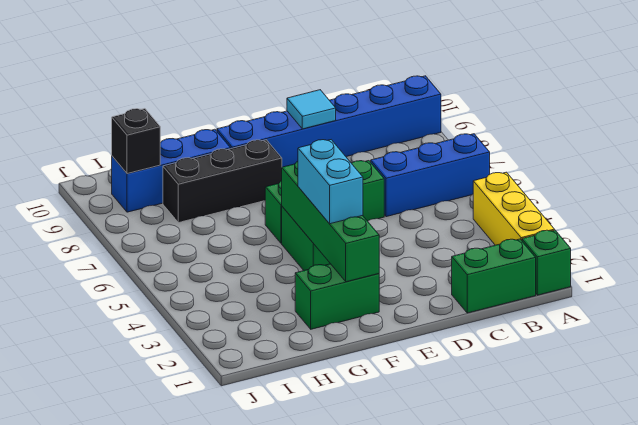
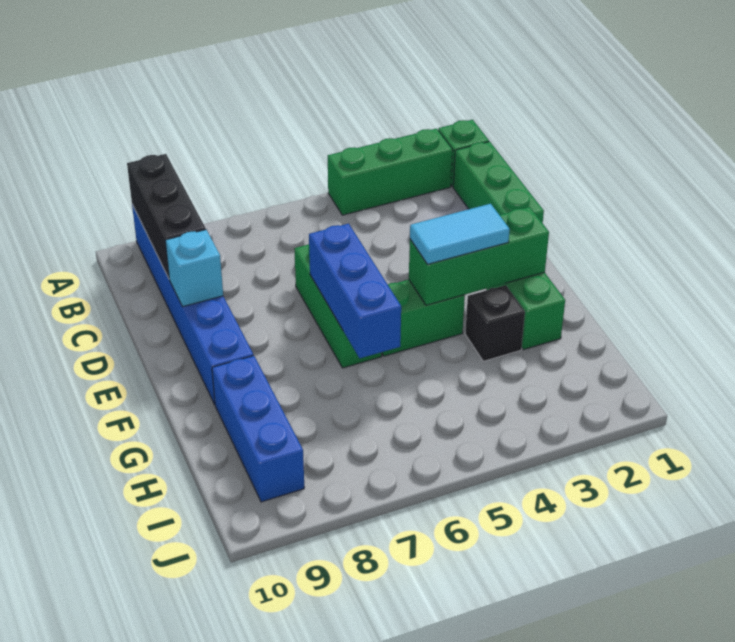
yellow brick A2:A4 level 1 -> green brick A2:A4 level 1
blue brick A6:C6 level 1 -> blue brick E6:G6 level 2
green brick B1:C1 level 1 -> green brick B1:D1 level 1
cyan tile D9 level 2 -> cyan brick D9 level 2
green brick F2:F5 level 2 -> green brick F2:F4 level 2
cyan brick F3:F4 level 3 -> cyan tile F3:F4 level 3
black brick F8:H8 level 1 -> black brick A9:C9 level 2
black brick I9 level 2 -> black brick G3 level 1

